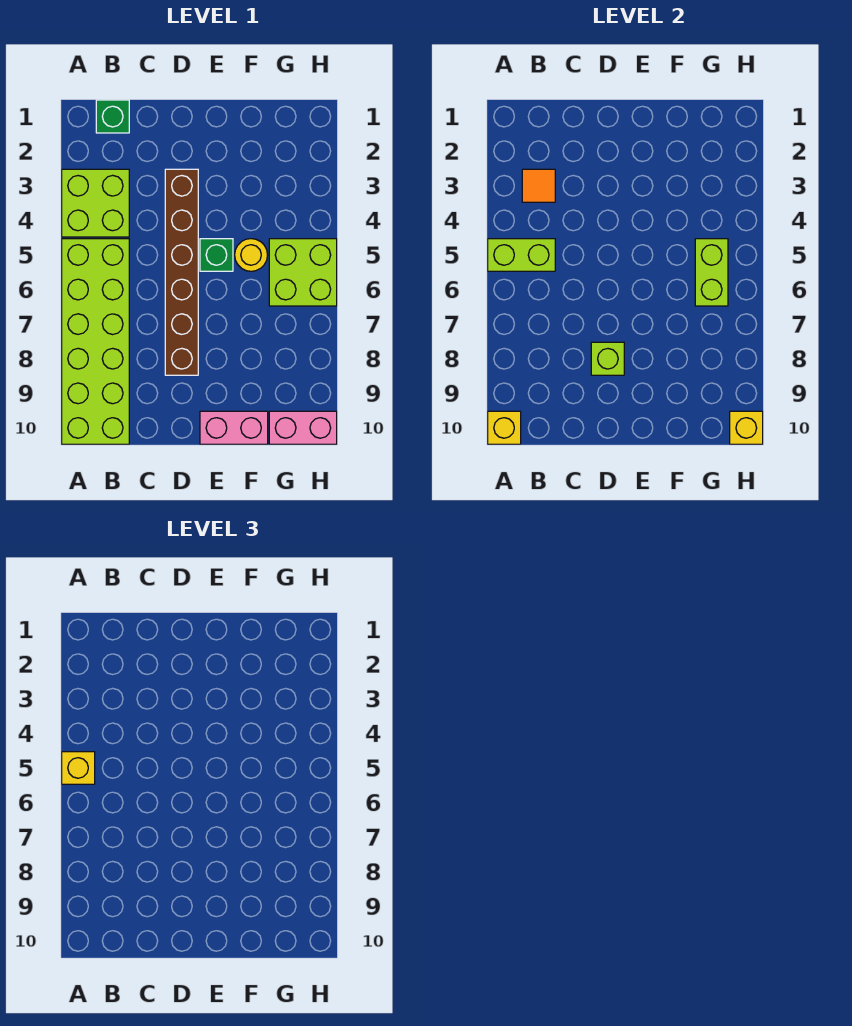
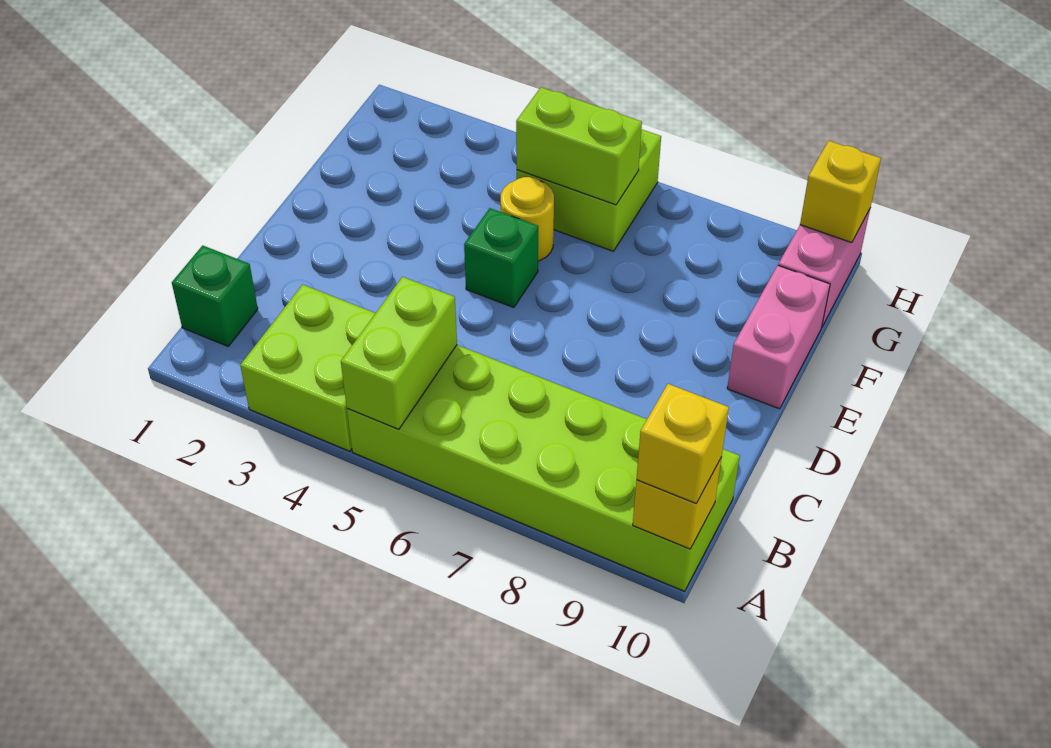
yellow brick A5 level 3 -> yellow brick A10 level 3
orange tile B3 level 2 -> none
brown brick D3:D8 level 1 -> none
lime brick D8 level 2 -> none

